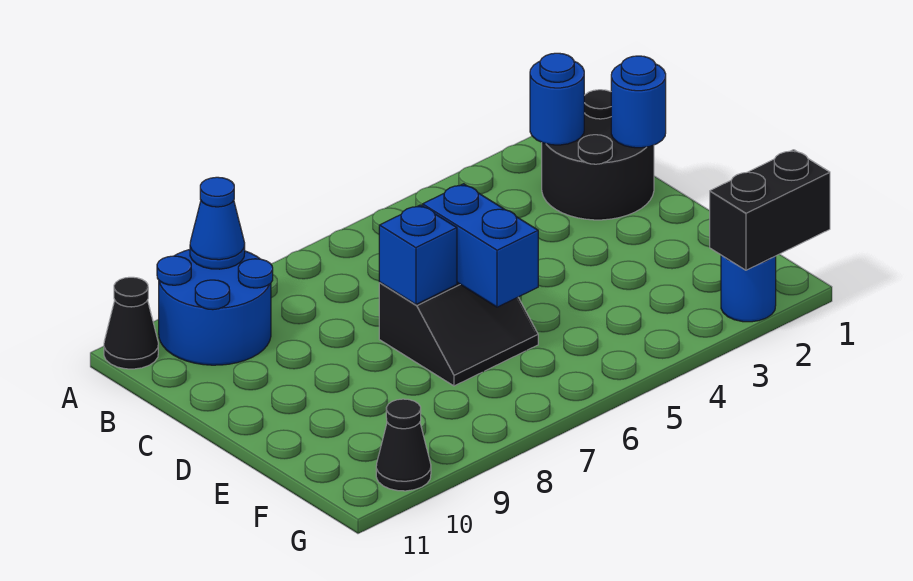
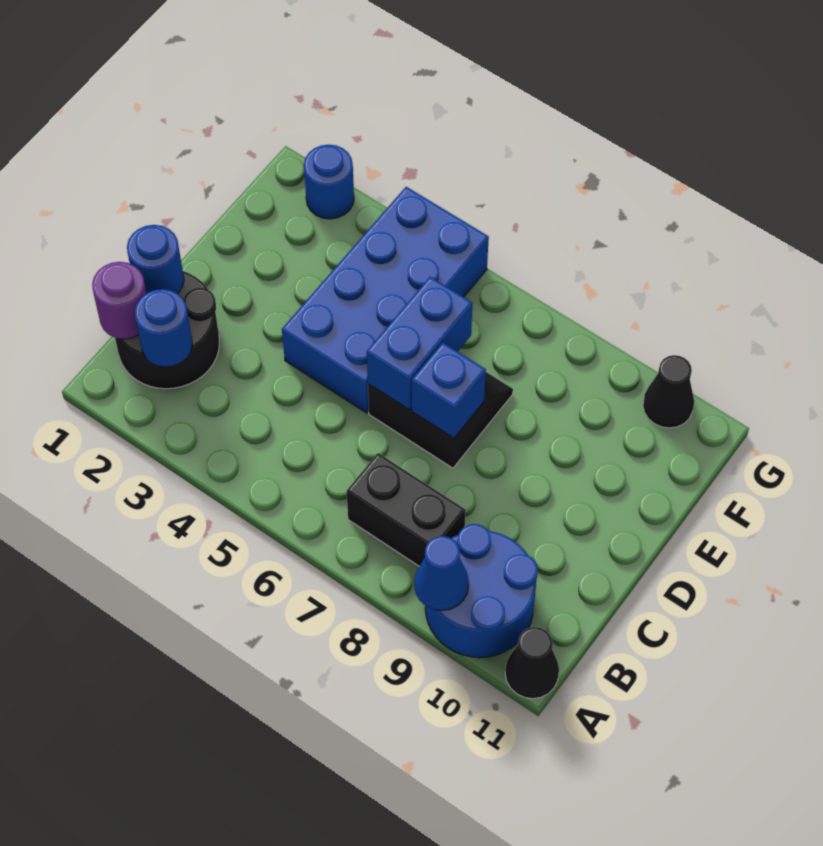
none -> purple round brick B1 level 2
none -> blue brick D4:G5 level 1
black brick G1:G2 level 2 -> black brick B7:B8 level 1

